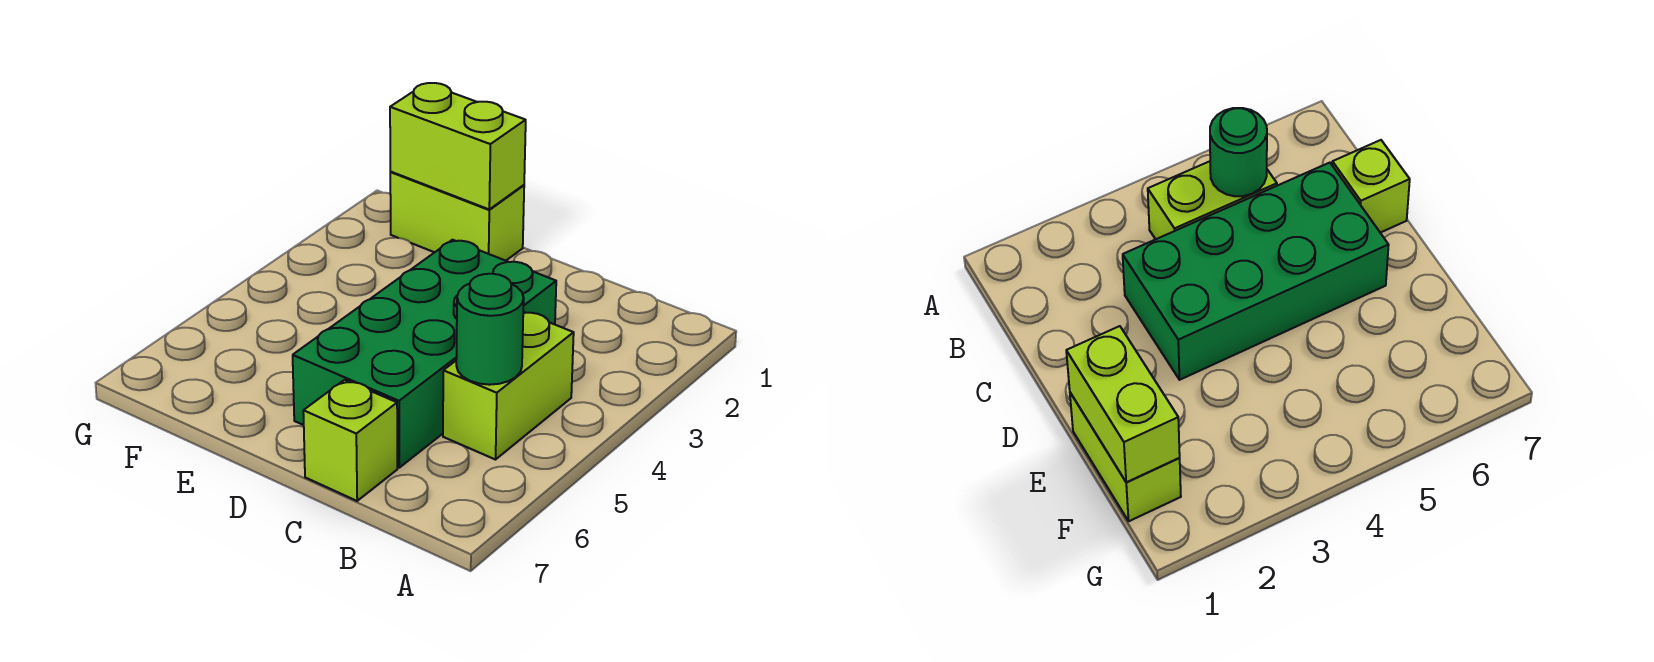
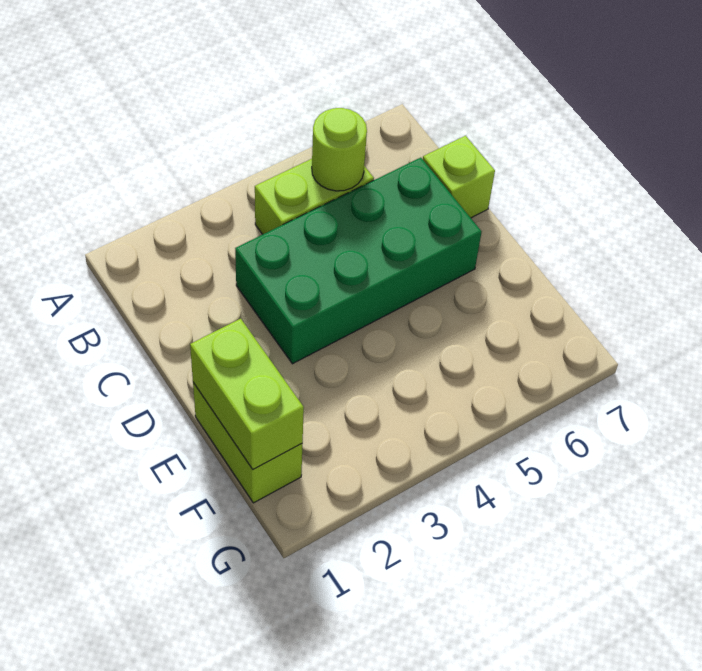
green round brick B5 level 2 -> lime round brick B5 level 2

